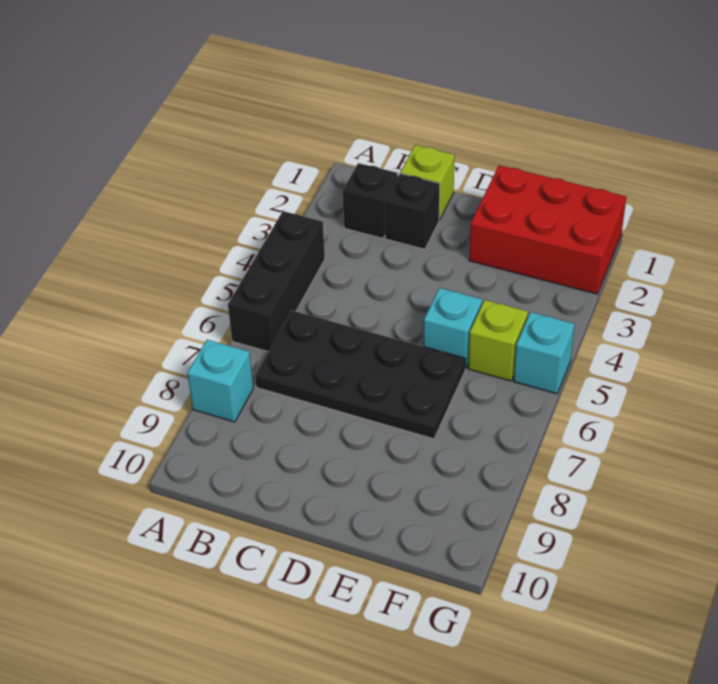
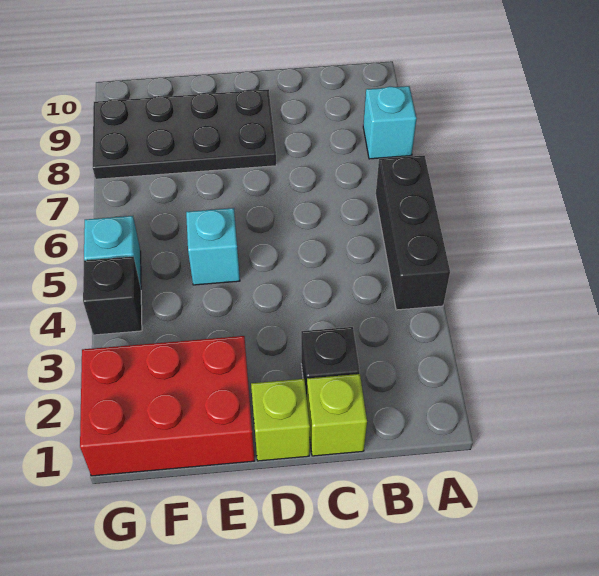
black brick B2 level 1 -> black brick G4 level 1
black plate B6:E7 level 1 -> black plate D8:G9 level 1
lime brick F5 level 1 -> lime brick D1 level 1

